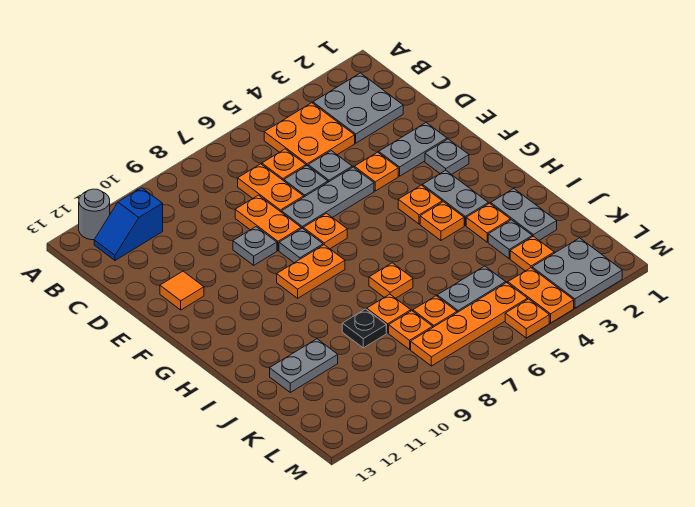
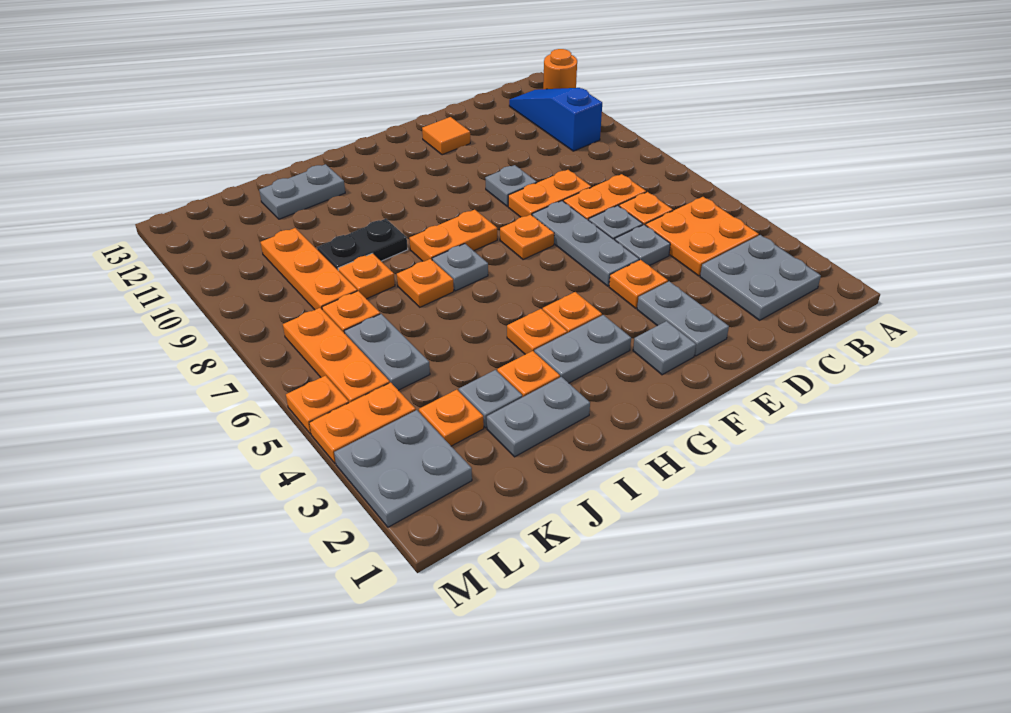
grey round brick A12 level 1 -> orange round brick A12 level 1
blue slope B11:B12 level 1 top 11 -> blue slope B10:B12 level 1 top 10
grey plate F8 level 1 -> grey plate H7 level 1
orange plate G8:G9 level 1 -> orange plate G8:H8 level 1
black plate J9 level 1 -> black plate I9:J9 level 1
grey plate J11:J12 level 1 -> grey plate I12:J12 level 1
orange plate K8 level 1 -> orange plate K8:K10 level 1
orange plate L5:L8 level 1 -> orange plate L5:L7 level 1

